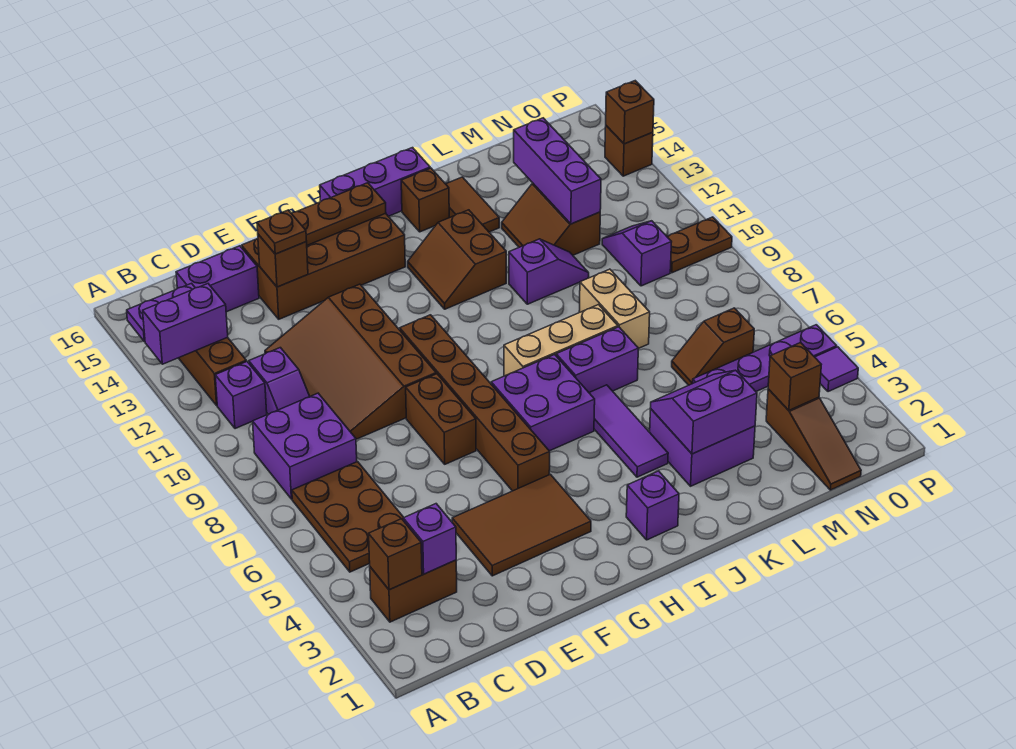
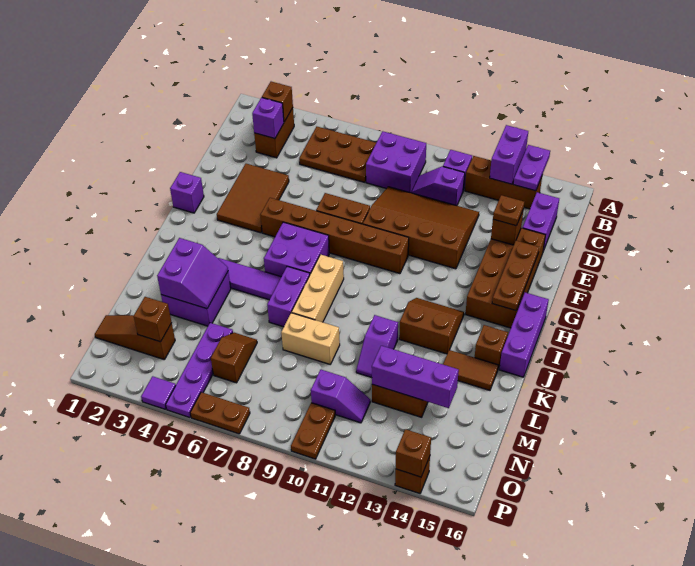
purple brick I2 level 1 -> purple brick G1 level 1
none -> brown plate P6:P7 level 1

